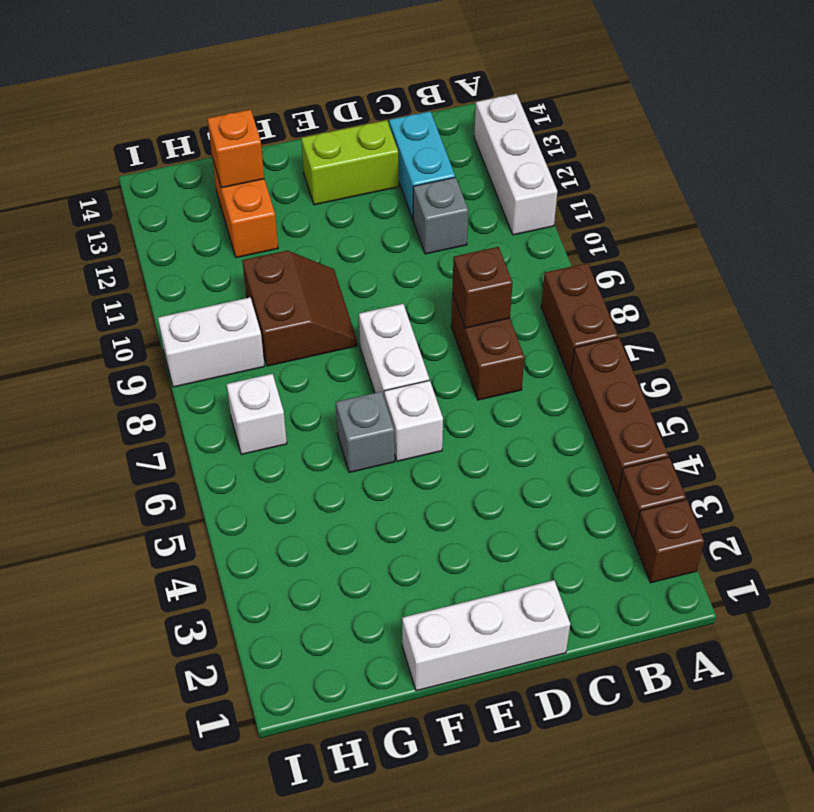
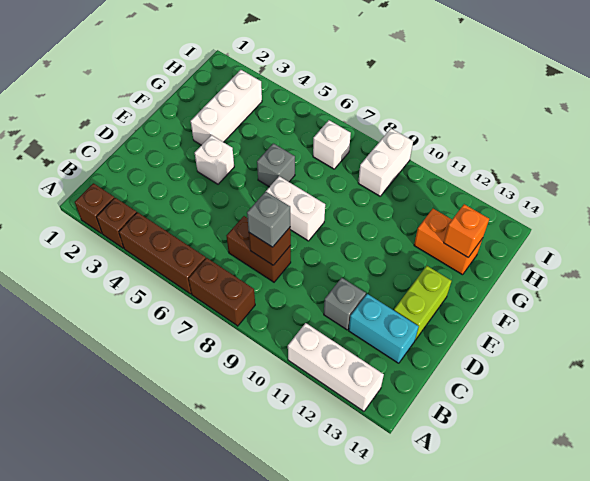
none -> grey brick C8 level 3
white brick D1:F1 level 1 -> white brick F3:H3 level 1
white brick E6 level 1 -> white brick E4 level 1
brown slope F9:G10 level 1 top G -> none

